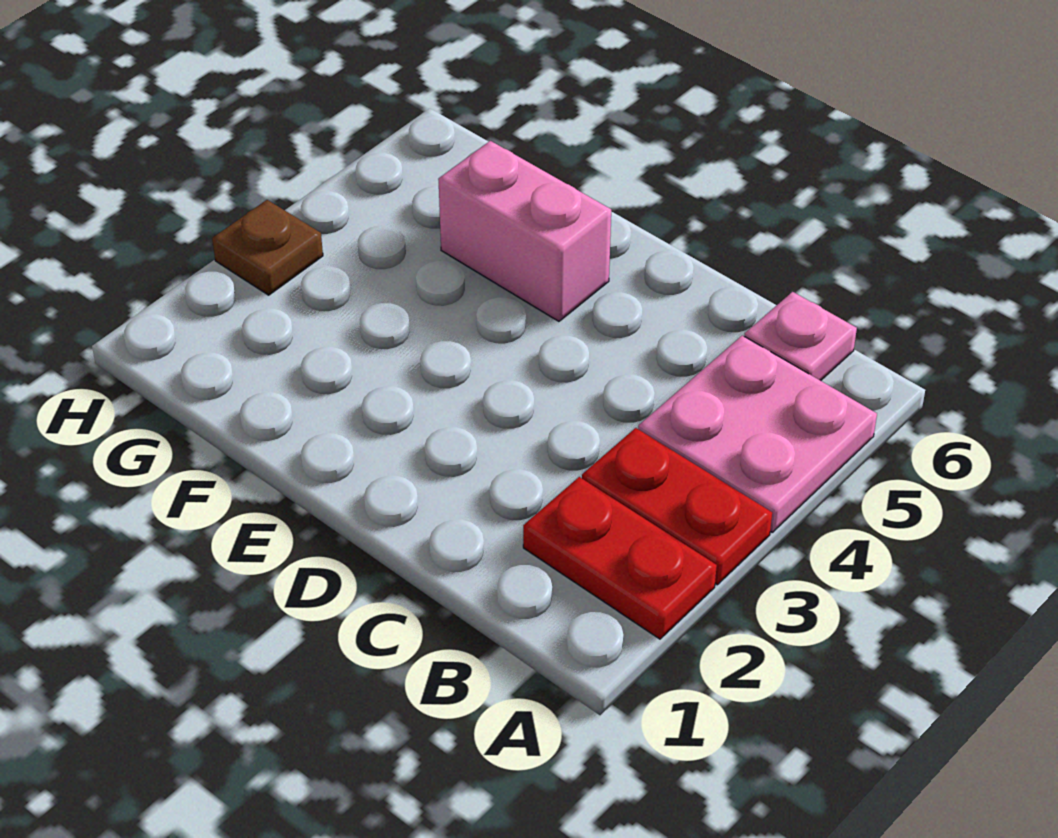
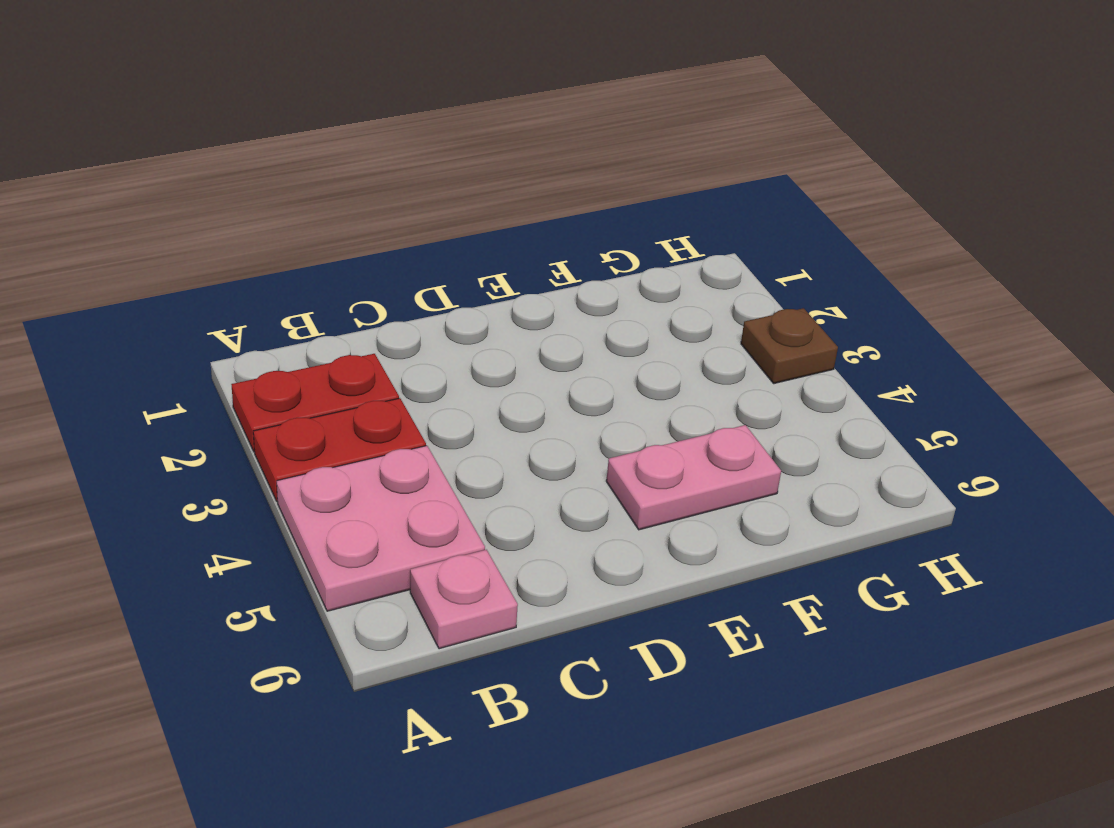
pink brick E5:F5 level 1 -> pink plate E5:F5 level 1

